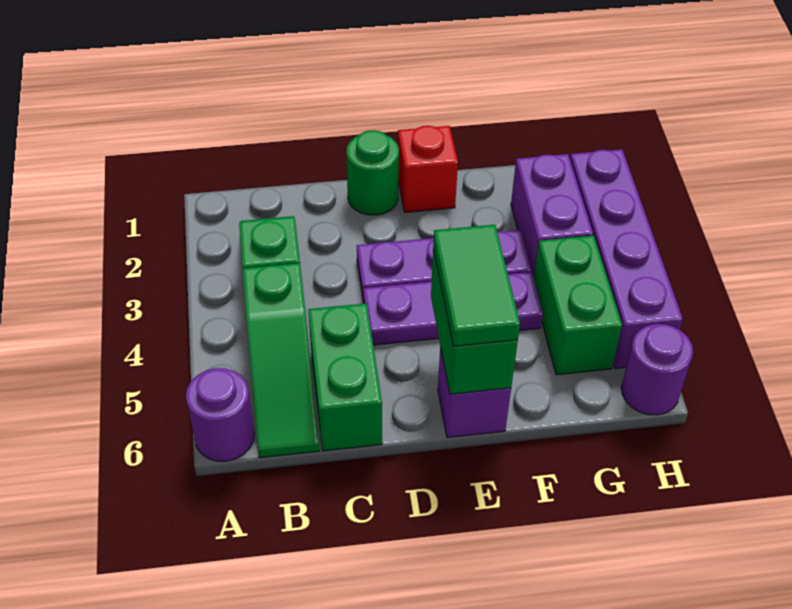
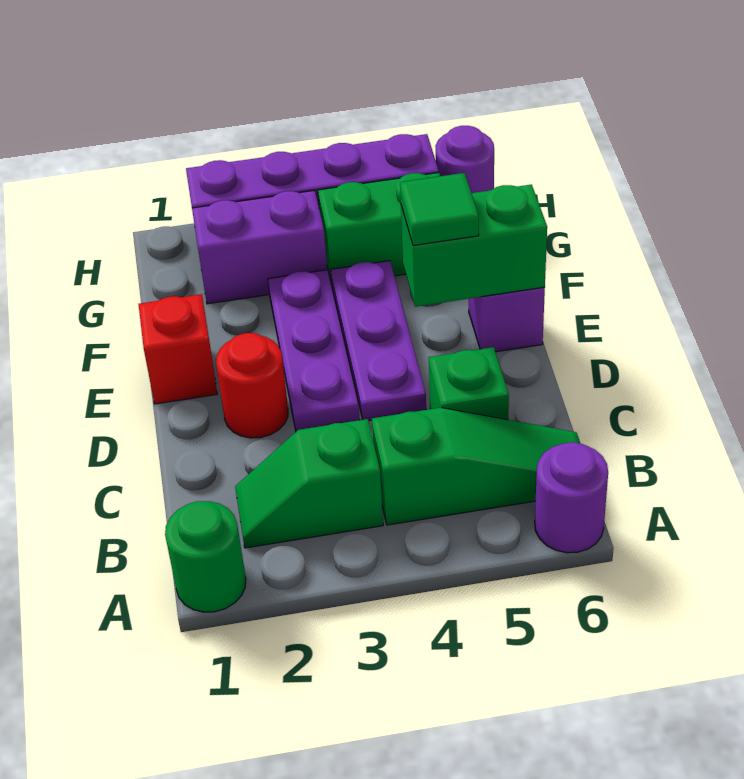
green brick C5:C6 level 1 -> green brick C5 level 1
green round brick D1 level 1 -> green round brick A1 level 1
none -> red round brick D2 level 1
green tile E5:E6 level 3 -> green tile E5 level 3

